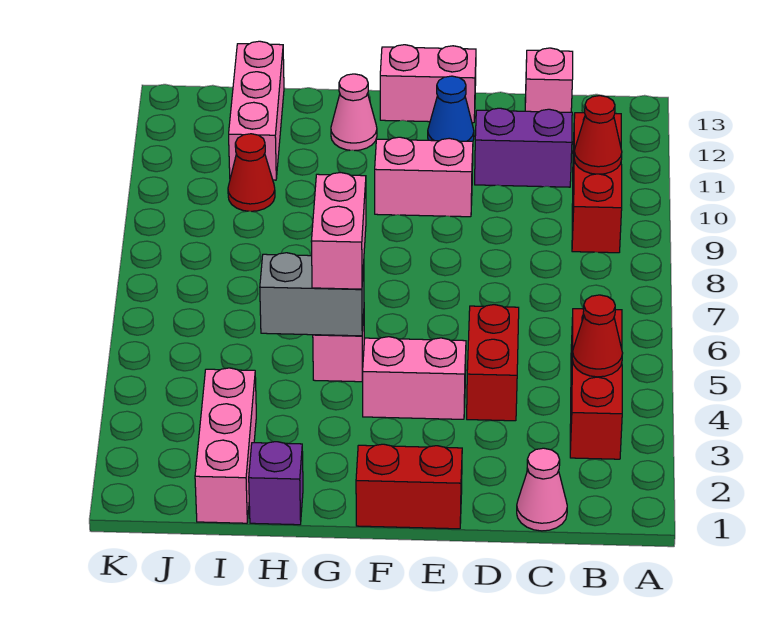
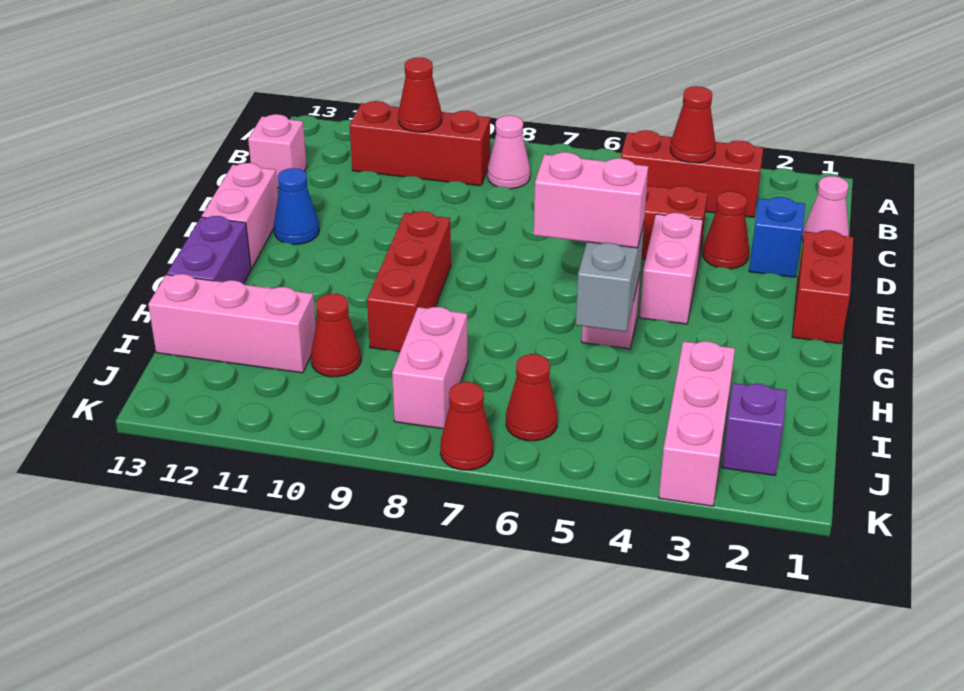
purple brick C11:D11 level 1 -> purple brick G13:H13 level 1
none -> blue brick D2 level 1
none -> red cone D3 level 1
pink brick E10:F10 level 1 -> pink brick I8:J8 level 1
none -> red brick F9:H9 level 1
pink cone G12 level 1 -> pink cone B8 level 1
purple brick H1 level 1 -> purple brick J2 level 1
pink brick I1:I3 level 1 -> pink brick I3:K3 level 1
none -> red cone J6 level 1
none -> red cone K7 level 1

